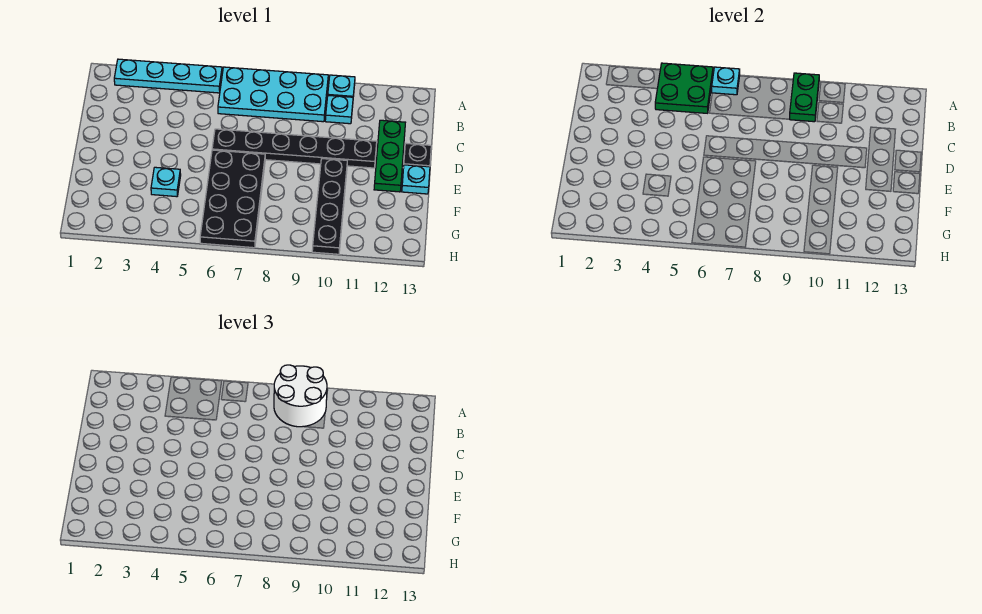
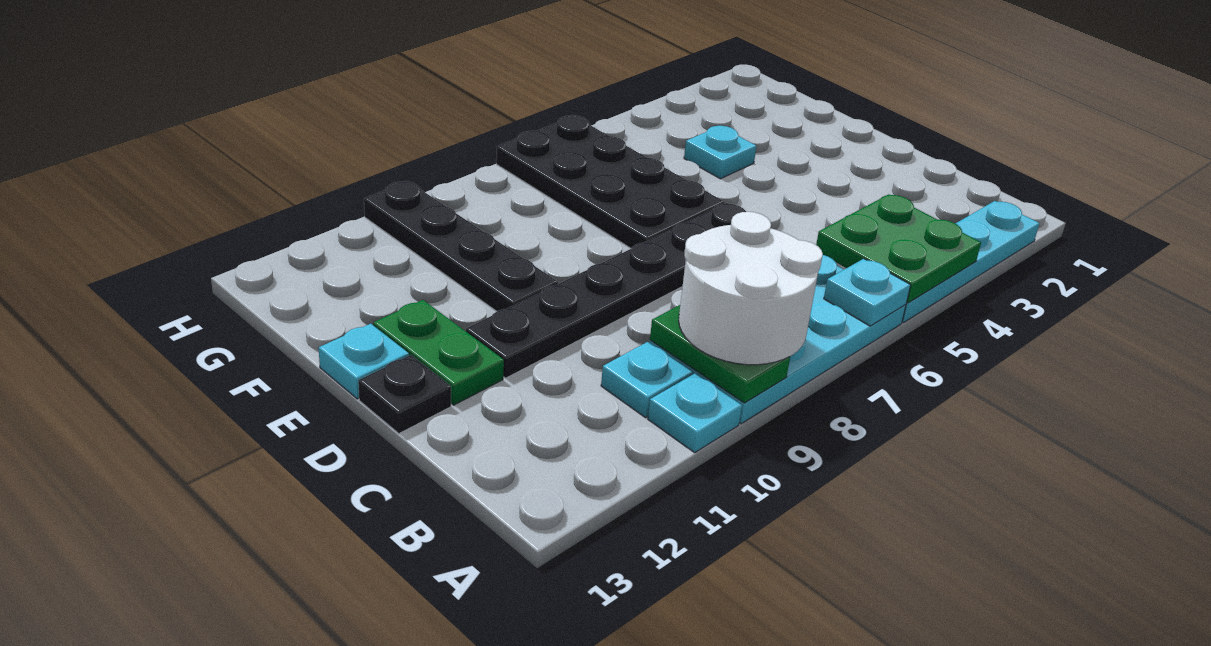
green plate C12:E12 level 1 -> green plate D12:E12 level 1

